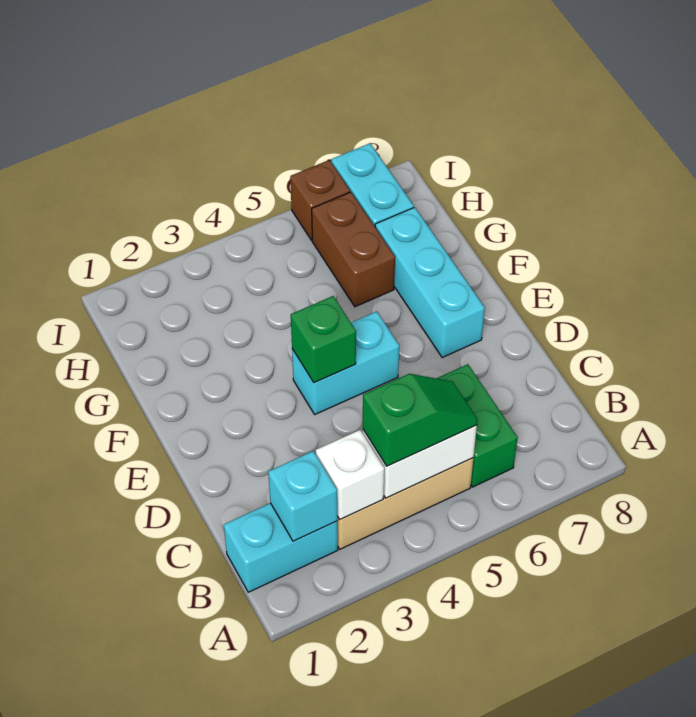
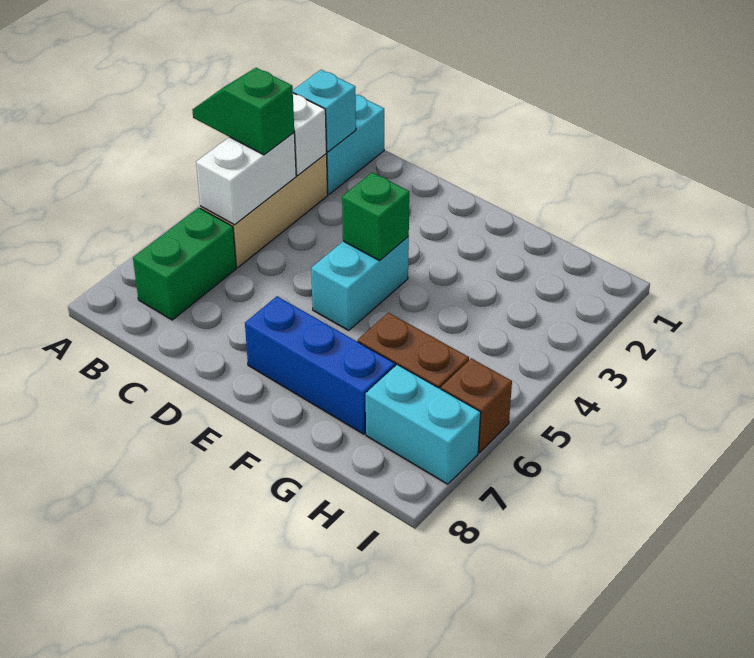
green slope B4:B5 level 3 top 4 -> green slope A4:B4 level 3 top B
green brick B6:C6 level 1 -> green brick B6:B7 level 1
cyan brick E7:G7 level 1 -> blue brick E7:G7 level 1

